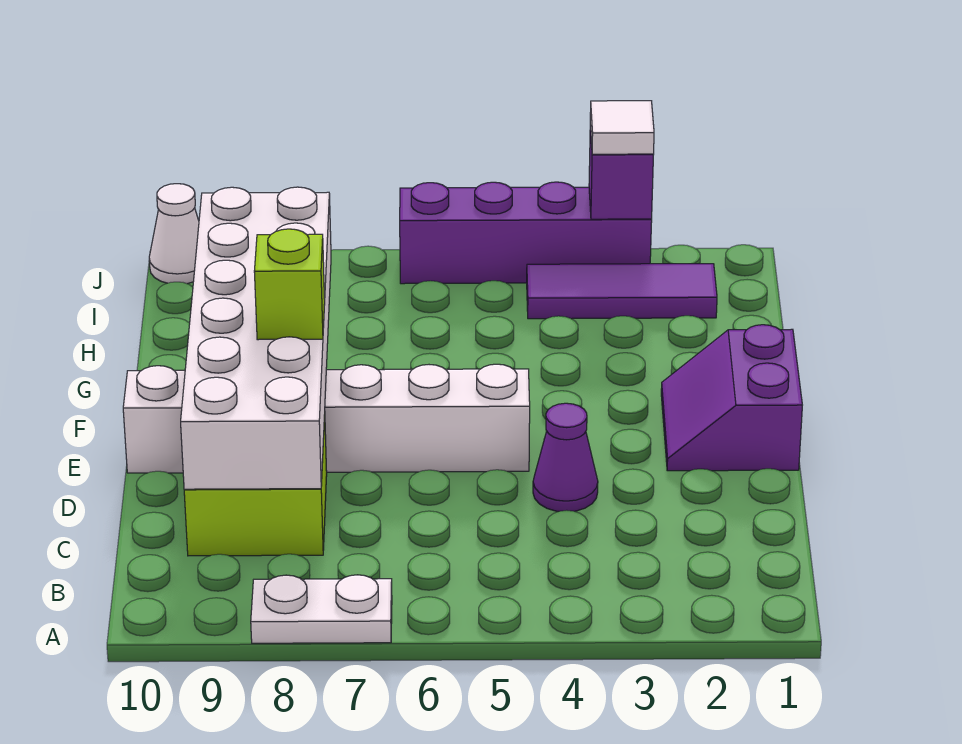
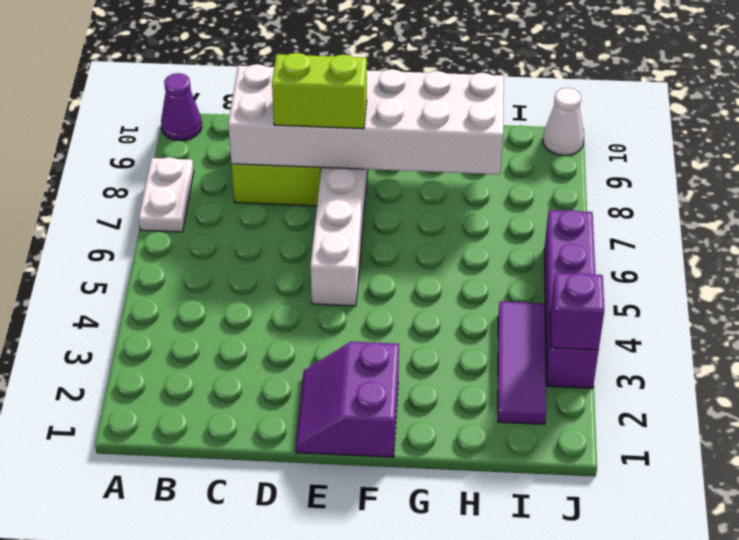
purple cone D4 level 1 -> purple cone A10 level 1
purple slope E1:F2 level 1 top 1 -> purple slope E1:F2 level 1 top F
lime brick E8 level 3 -> lime brick D8:E8 level 3
white tile J3 level 3 -> none

